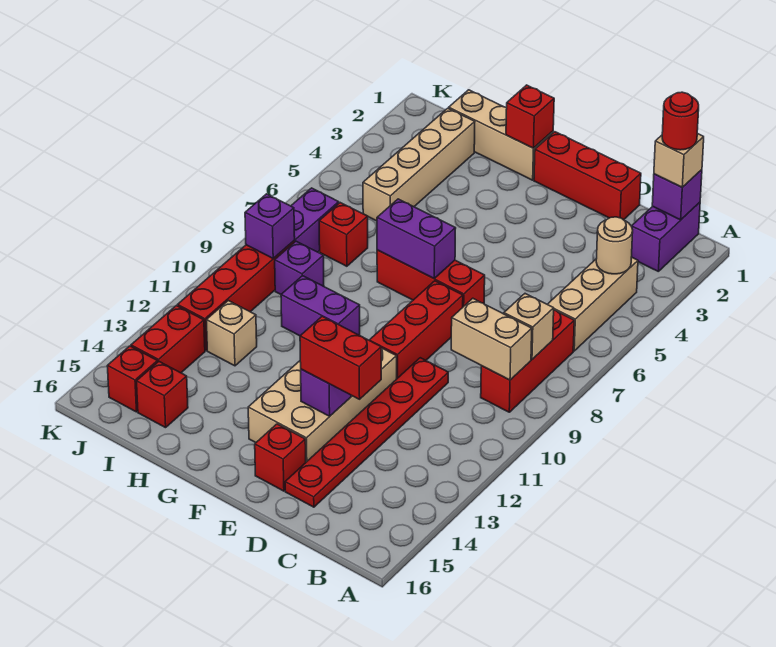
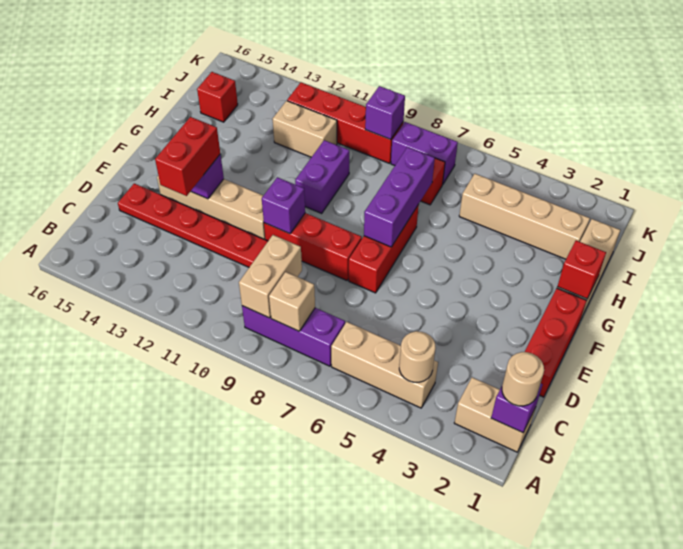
purple brick B1:B2 level 1 -> tan brick B1:B2 level 1
tan brick B1 level 3 -> tan round brick B1 level 3
red round brick B1 level 4 -> none
red brick B7:B9 level 1 -> purple brick B7:B9 level 1
tan brick E11:F14 level 1 -> tan brick E11:E14 level 1
red brick E15 level 1 -> none
purple brick F7:G7 level 2 -> purple brick F7:H7 level 2
purple brick I9 level 1 -> purple brick E10 level 2
tan brick I12 level 1 -> tan brick I11:I12 level 1
red brick J13:J14 level 1 -> none
red brick J15 level 1 -> none

